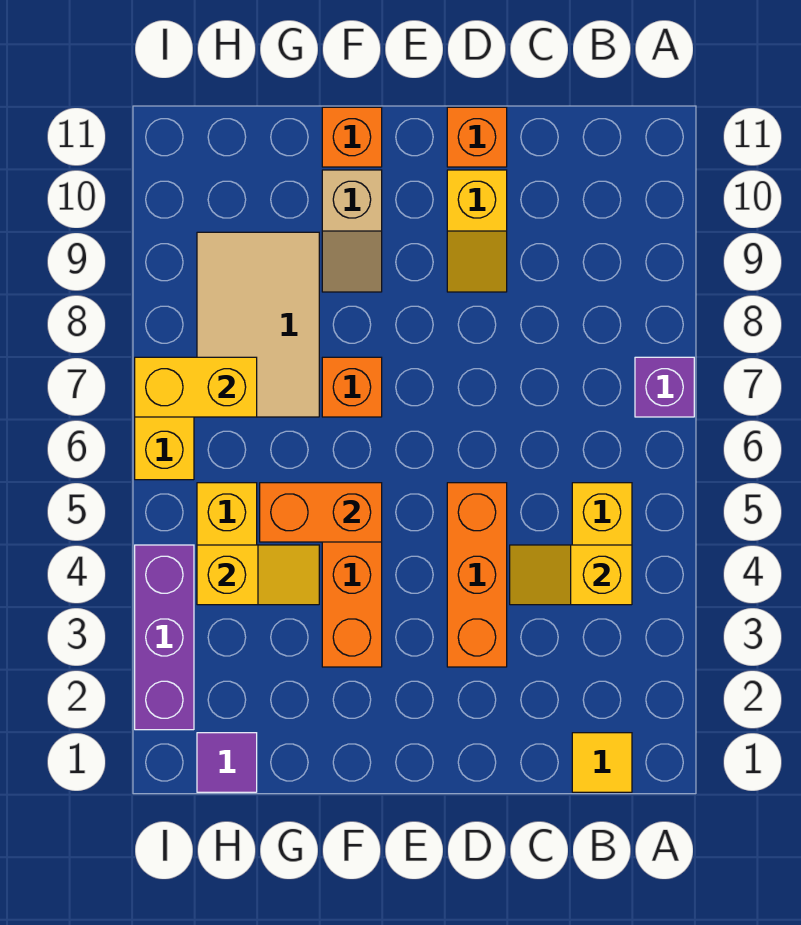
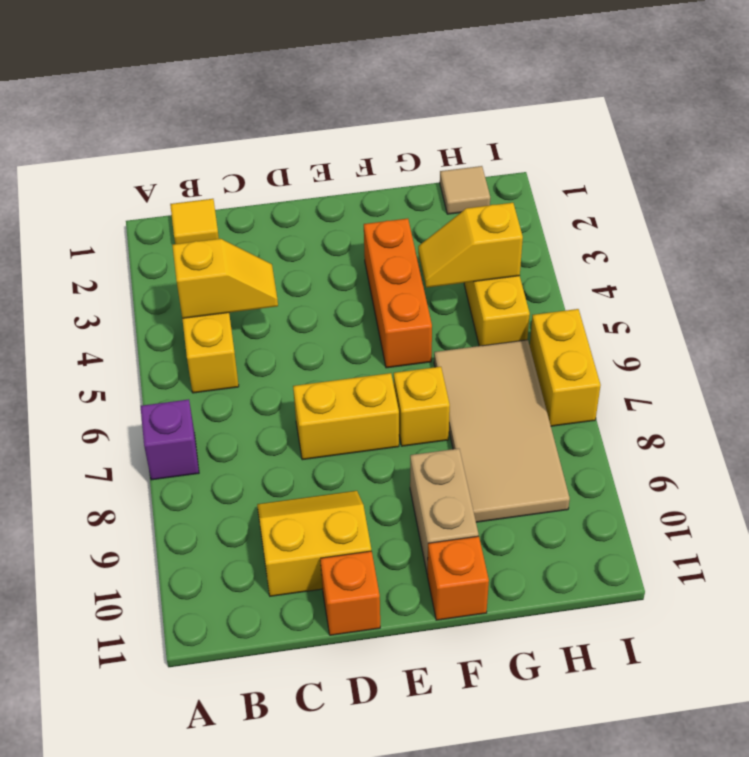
orange brick D3:D5 level 1 -> none
yellow slope D9:D10 level 1 top 10 -> yellow slope C9:D10 level 1 top 10
orange brick F5:G5 level 2 -> none
orange brick F7 level 1 -> yellow brick F7 level 1
tan slope F9:F10 level 1 top 10 -> tan brick F9:F10 level 1
tan tile G7:H9 level 1 -> tan tile G6:H9 level 1
purple tile H1 level 1 -> tan tile H1 level 1
yellow brick H7:I7 level 2 -> yellow brick D7:E7 level 1
purple brick I2:I4 level 1 -> none

